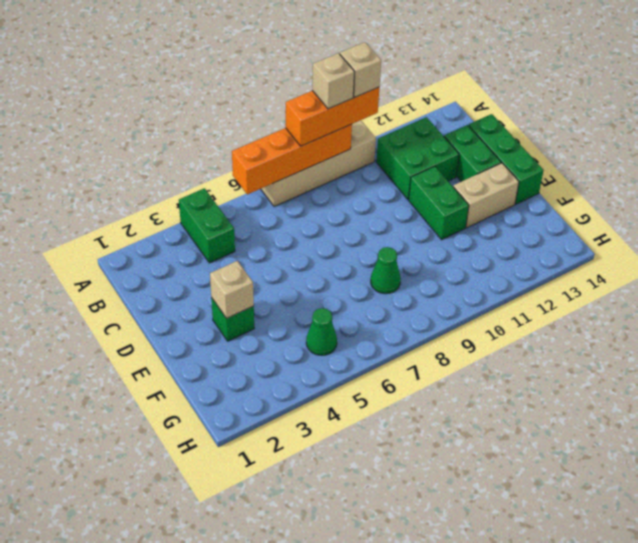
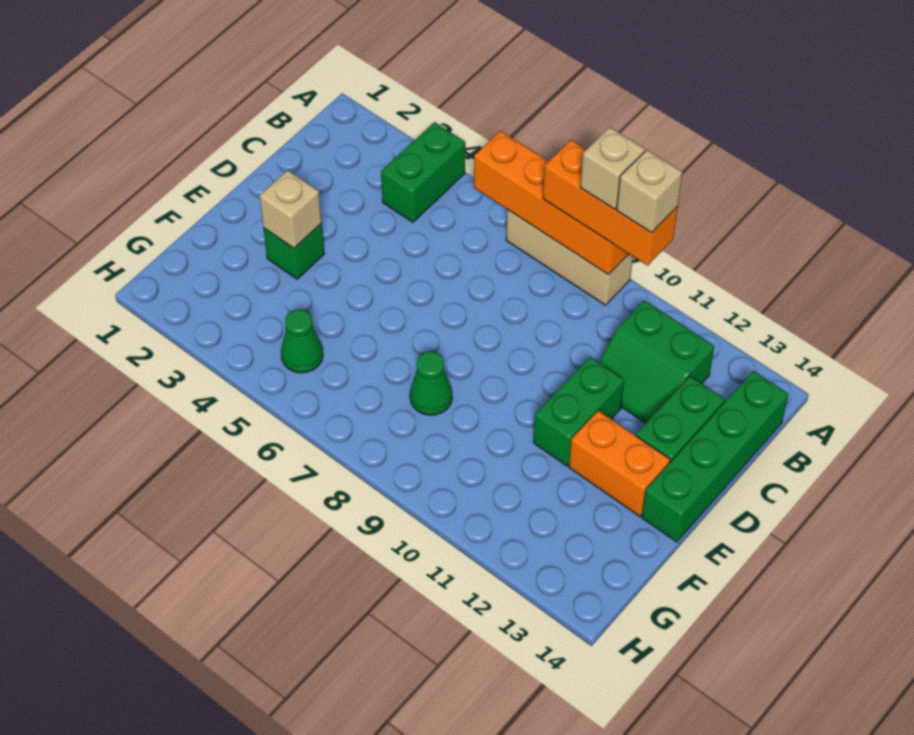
tan brick A7:A10 level 1 -> tan brick A7:A9 level 1
green brick B11:C12 level 1 -> green slope B11:C12 level 1 top B
green brick C14:E14 level 1 -> green brick B14:E14 level 1
tan brick E12:E13 level 1 -> orange brick E12:E13 level 1

